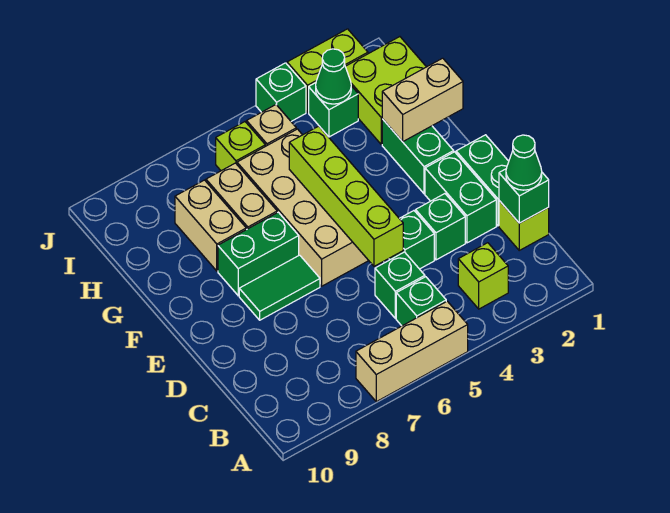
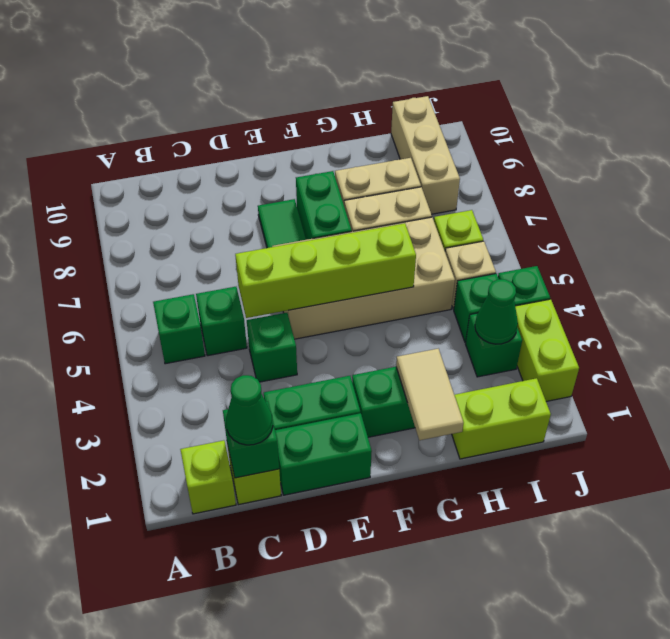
tan brick A5:A7 level 1 -> tan brick I8:I10 level 1
lime brick B3 level 1 -> lime brick B1 level 1
green brick D3 level 1 -> green brick I4 level 1
tan brick G1:G2 level 2 -> tan tile G1:G2 level 2
lime brick H1:I2 level 1 -> lime brick H1:I1 level 1

